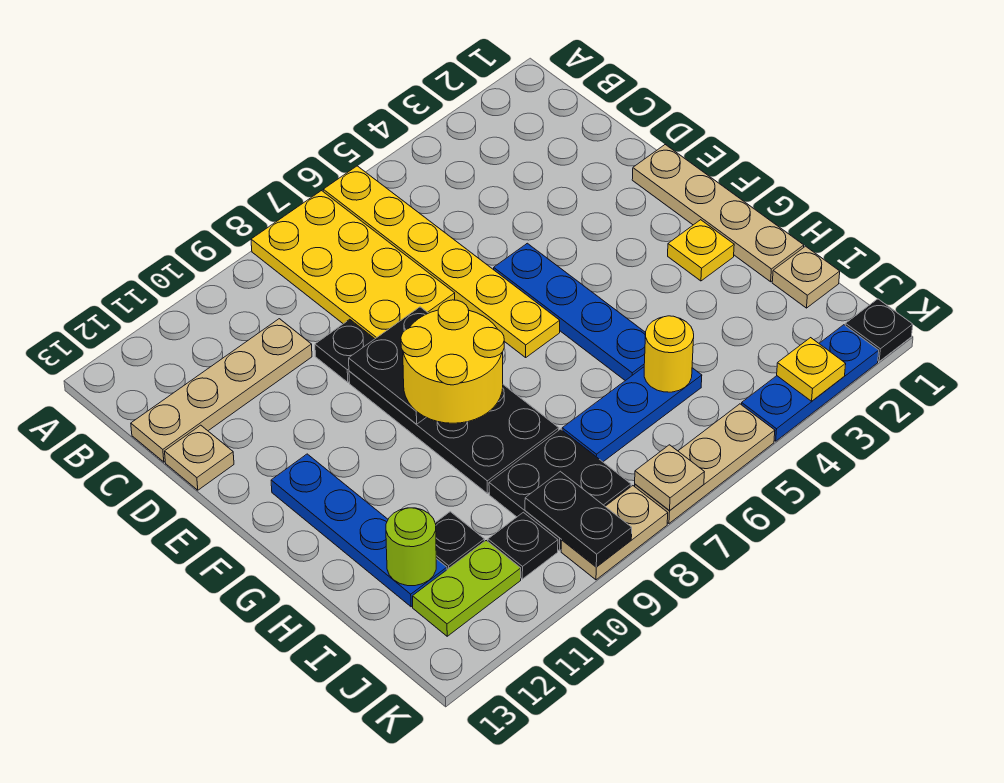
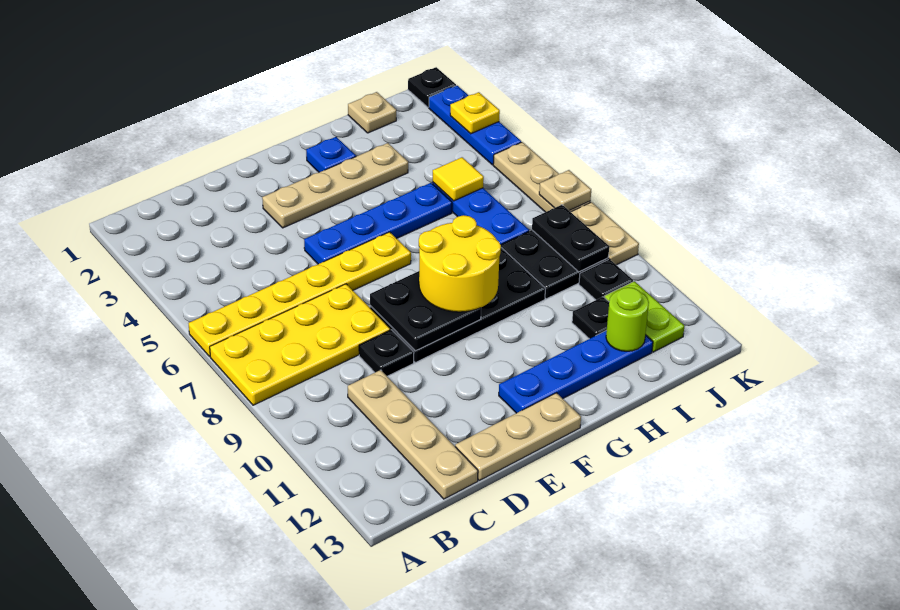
tan plate D13 level 1 -> tan plate D13:F13 level 1
tan plate E1:H1 level 1 -> tan plate E3:H3 level 1
yellow plate G2 level 1 -> blue plate G2 level 1
yellow round brick I5 level 2 -> yellow tile I5 level 2
black plate J9:K9 level 2 -> black plate J8:J9 level 2

